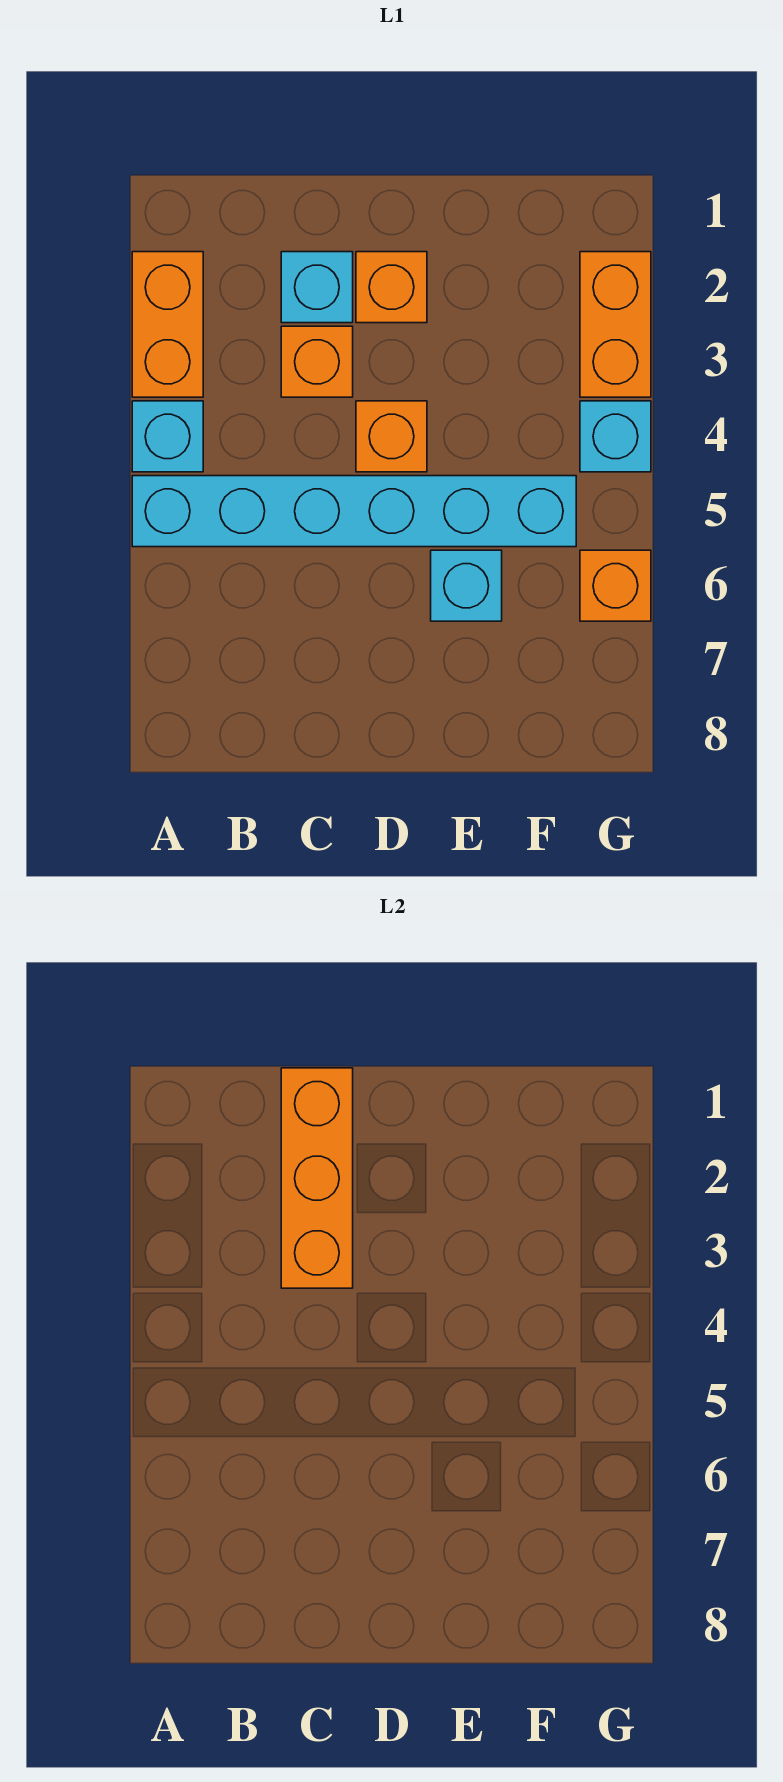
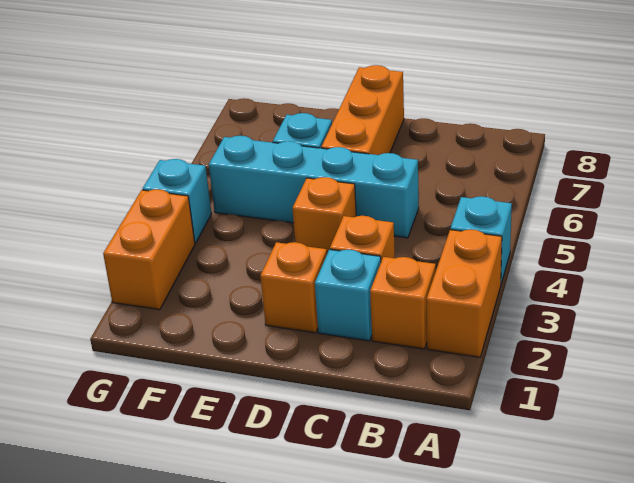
cyan brick A5:F5 level 1 -> cyan brick C5:F5 level 1
orange brick C1:C3 level 2 -> orange brick D6:D8 level 1
orange brick G6 level 1 -> orange brick B2 level 1

